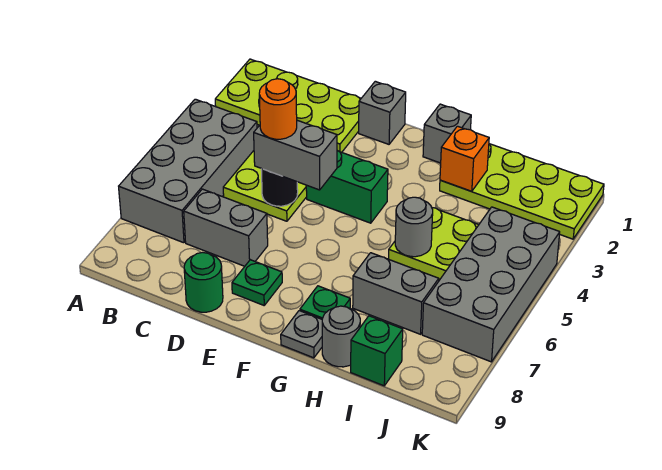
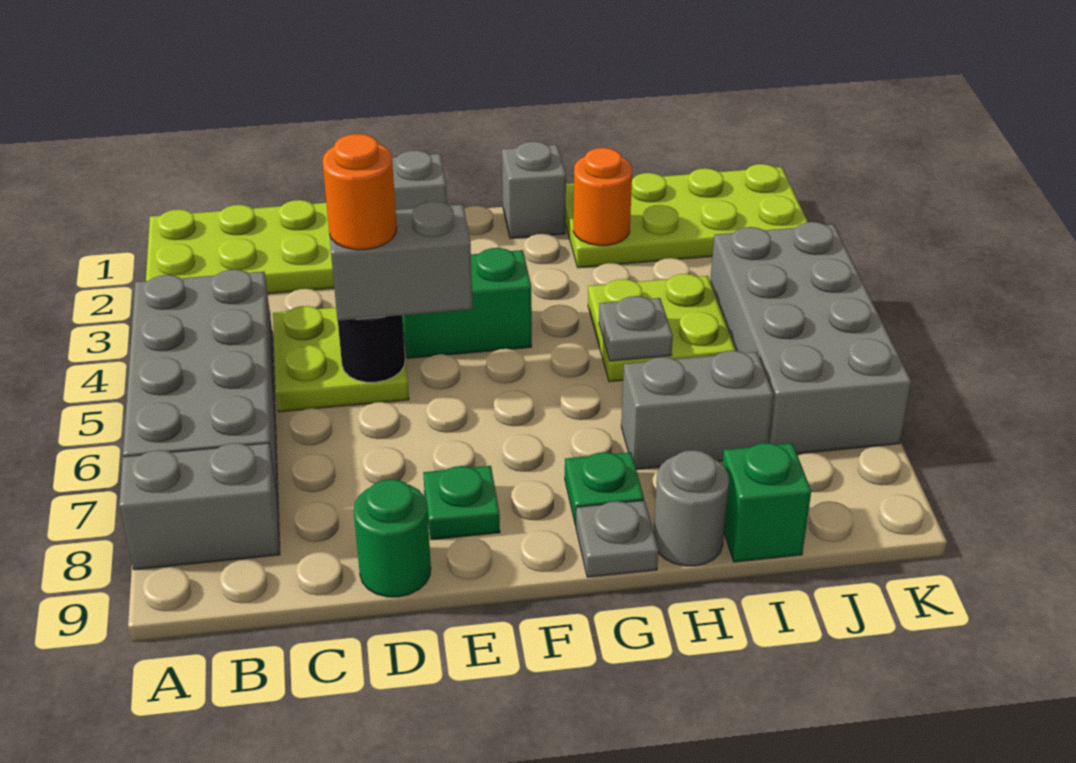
grey brick C7:D7 level 1 -> grey brick A8:B8 level 1
orange brick H2 level 2 -> orange round brick H2 level 2
grey round brick H5 level 2 -> grey plate H5 level 2

